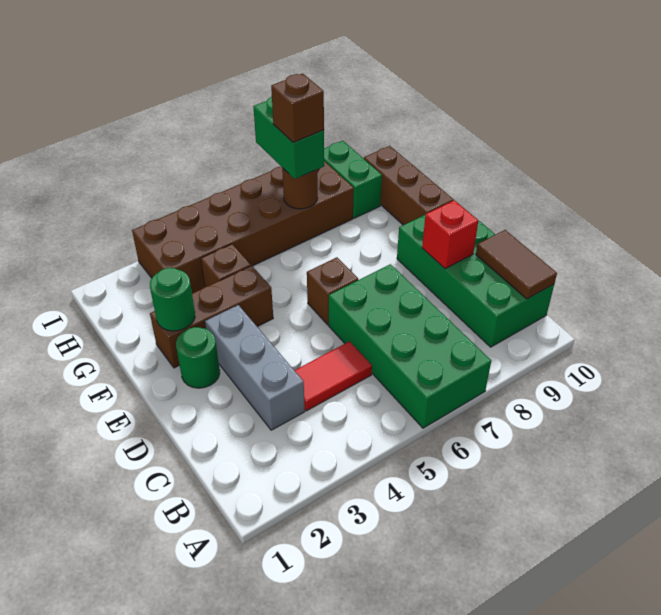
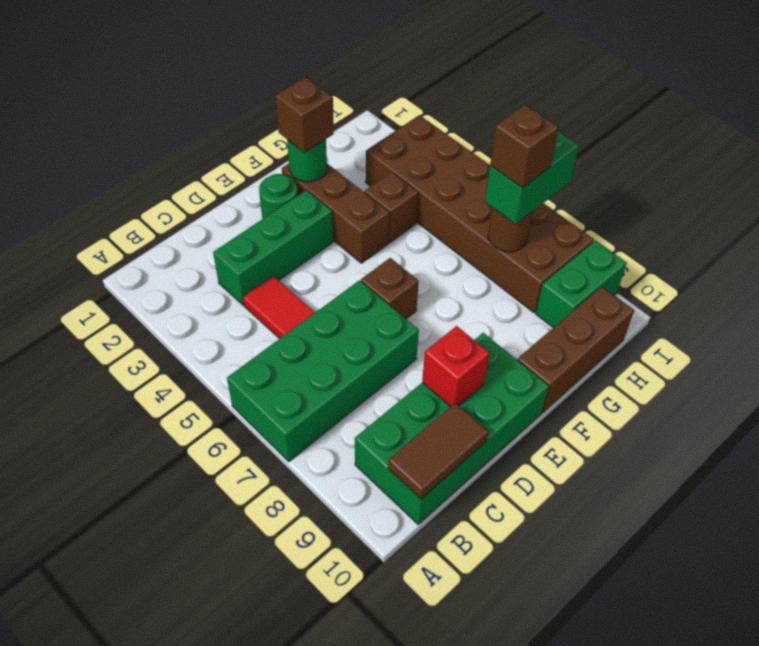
grey brick C3:E3 level 1 -> green brick C3:E3 level 1
none -> brown brick F2 level 3

